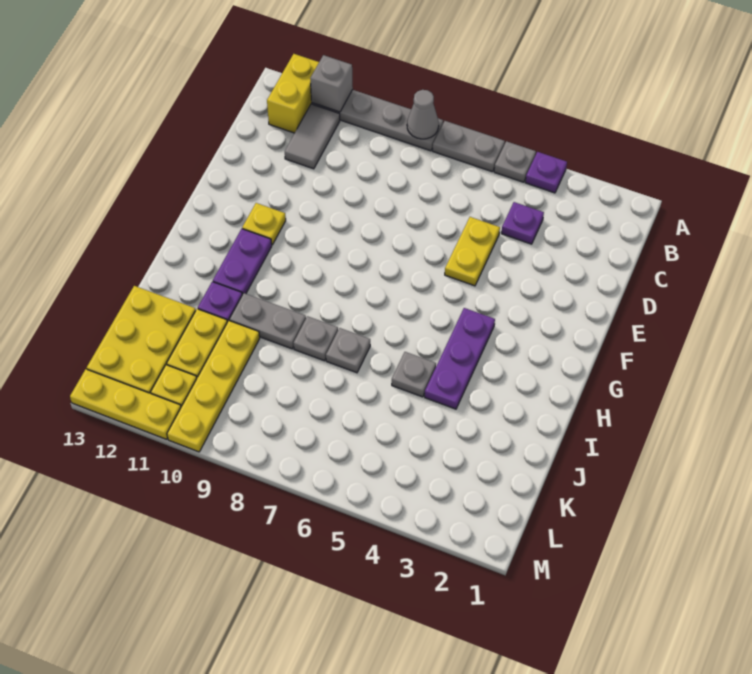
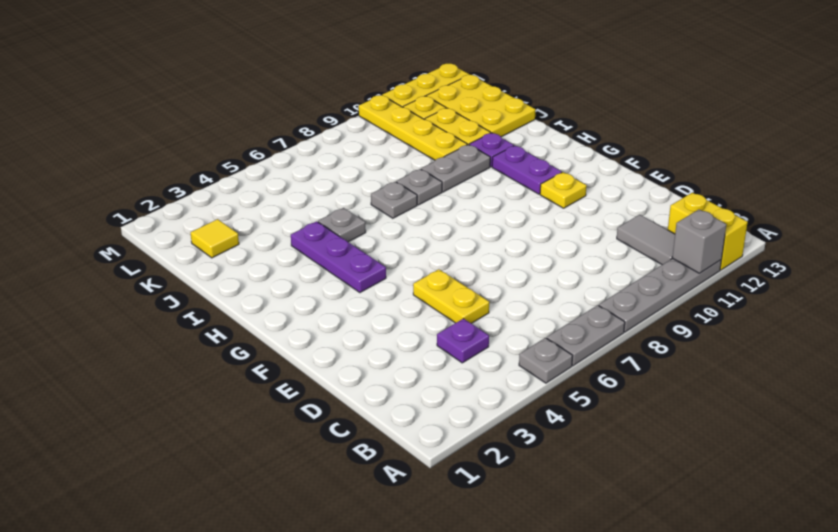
purple plate A4 level 1 -> none
grey cone A8 level 2 -> none
none -> yellow tile K2 level 1

